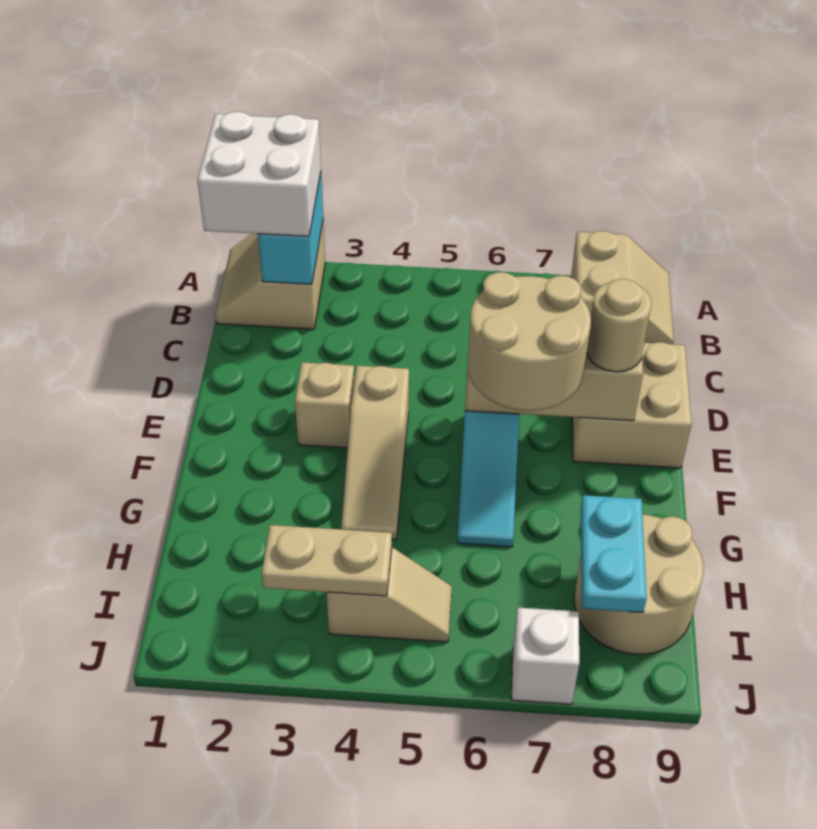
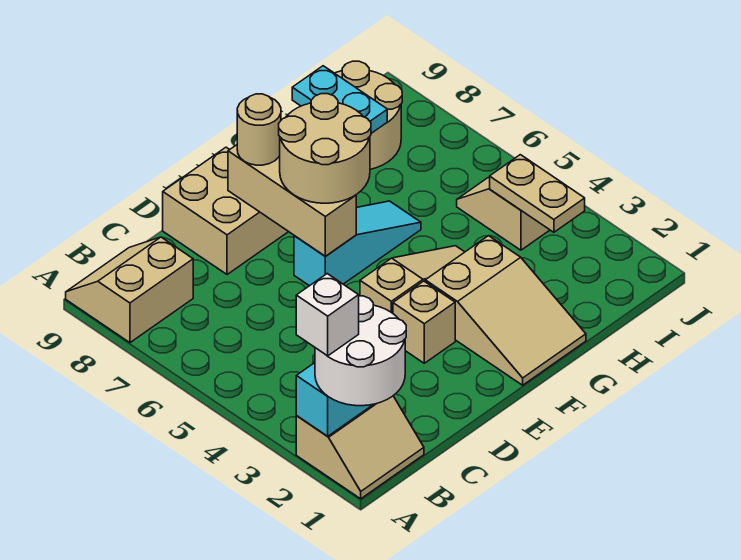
white brick A1:B2 level 3 -> white round brick A1:B2 level 3
none -> tan slope F1:G3 level 1 top 3
cyan plate H8:I8 level 2 -> cyan plate H8:H9 level 2
white brick J7 level 1 -> white brick A2 level 4

